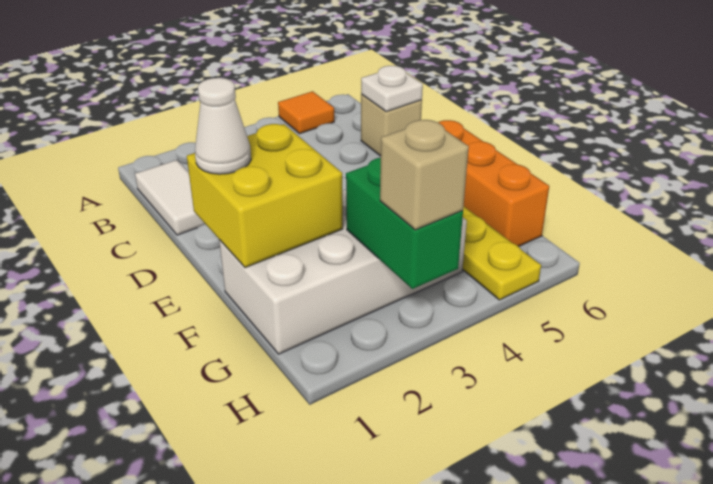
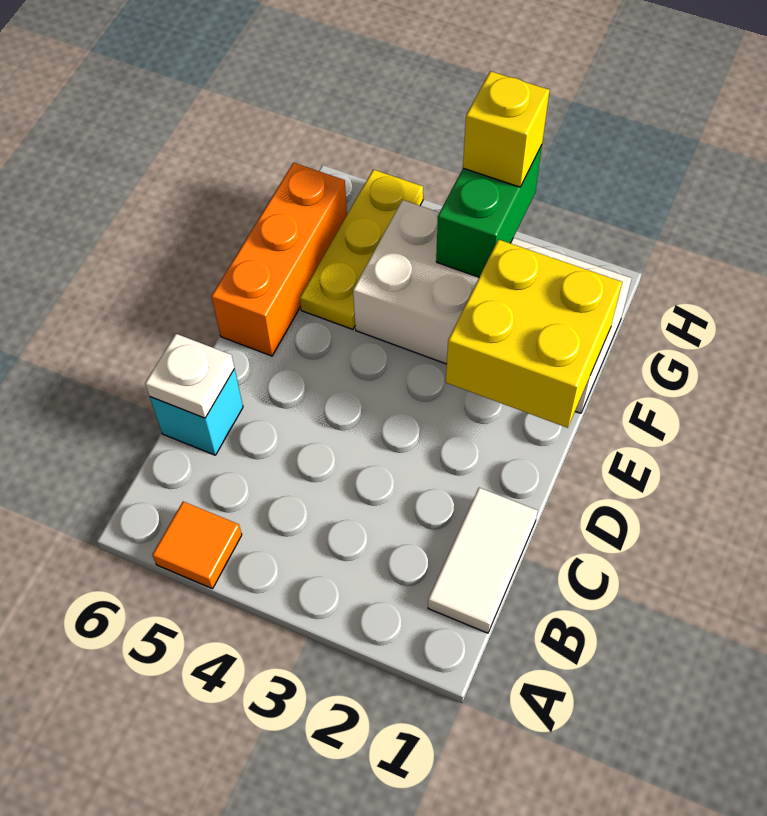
tan brick C6 level 1 -> cyan brick C6 level 1
white cone E1 level 3 -> none
tan brick H3 level 3 -> yellow brick H3 level 3

